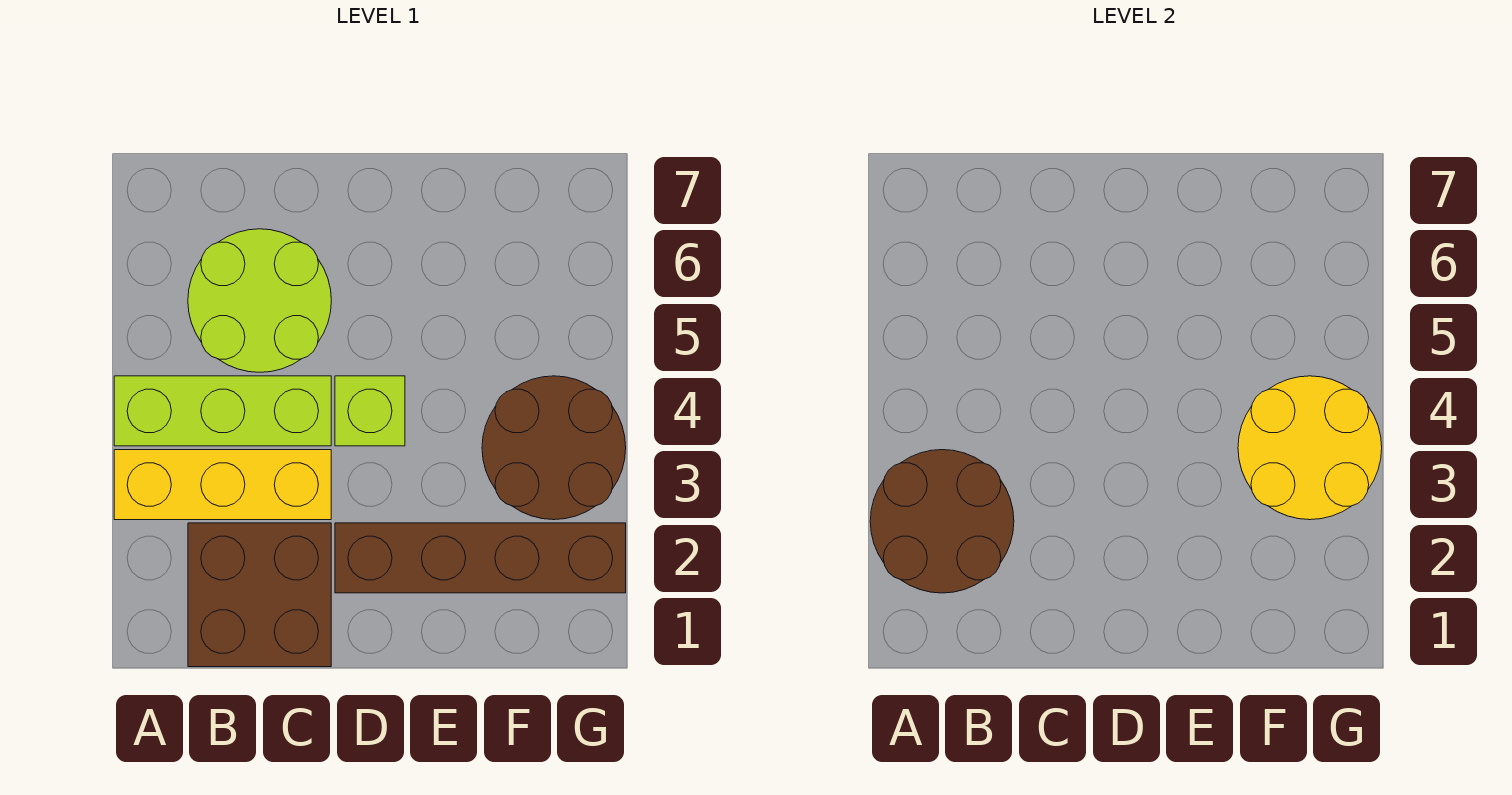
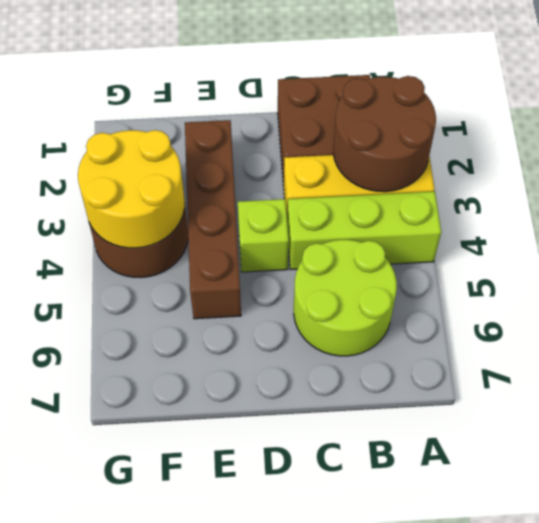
brown brick D2:G2 level 1 -> brown brick E2:E5 level 1

